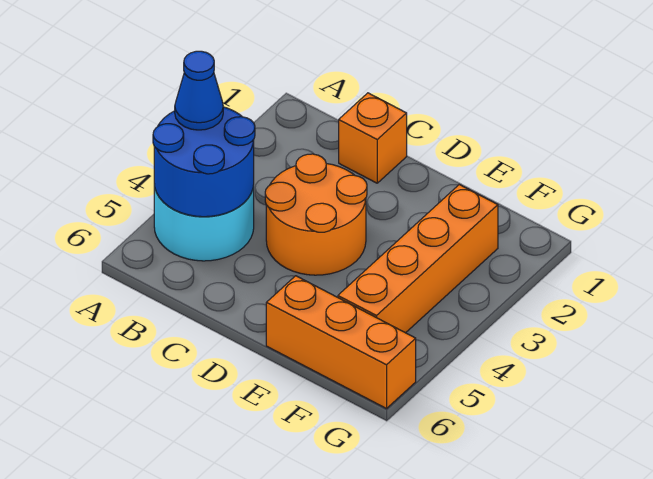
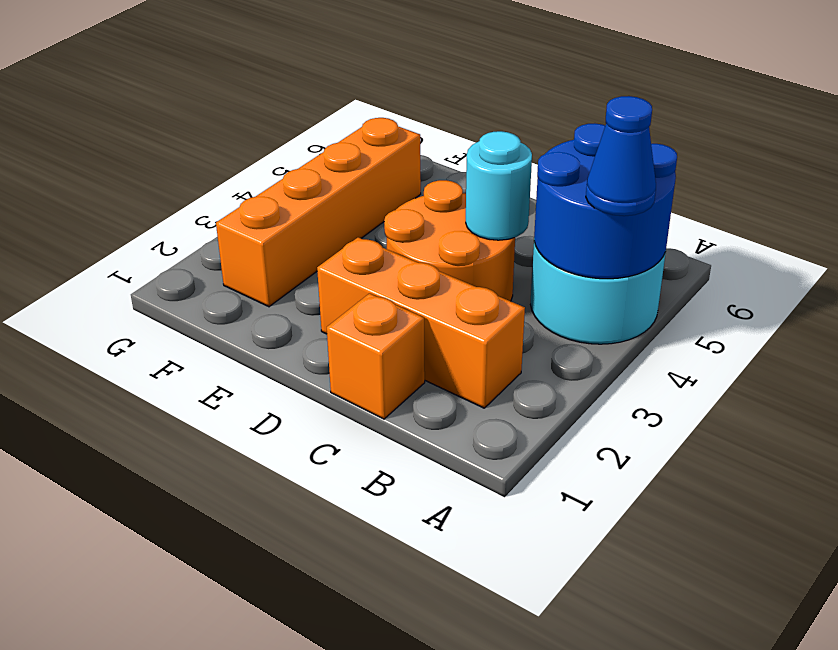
none -> cyan round brick C4 level 2
orange brick E6:G6 level 1 -> orange brick B2:D2 level 1

